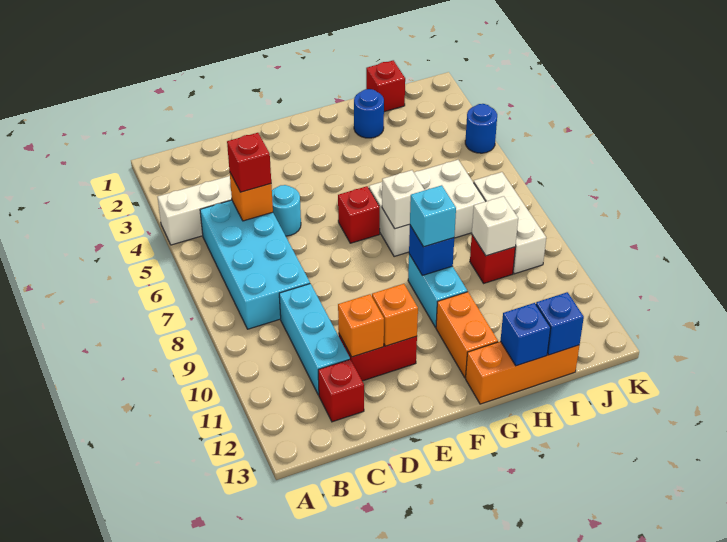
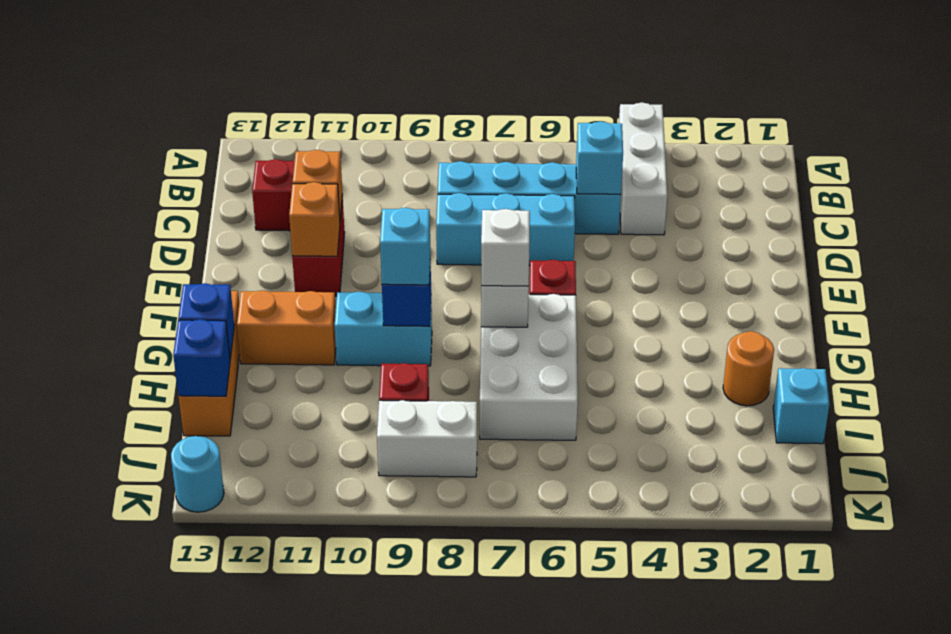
cyan brick B5:C8 level 1 -> cyan brick C5:C8 level 1
orange brick C5 level 2 -> cyan brick C5 level 2
red brick C5 level 3 -> none
cyan brick C9:C11 level 1 -> cyan brick D6:D8 level 1
cyan round brick D5 level 1 -> cyan round brick K13 level 1
blue round brick H2 level 1 -> orange round brick H2 level 1
red brick I1 level 1 -> cyan brick I1 level 1
white brick I9 level 2 -> white brick G7 level 3
white brick J7:J9 level 1 -> white brick J8:J9 level 1
blue round brick K4 level 1 -> none

